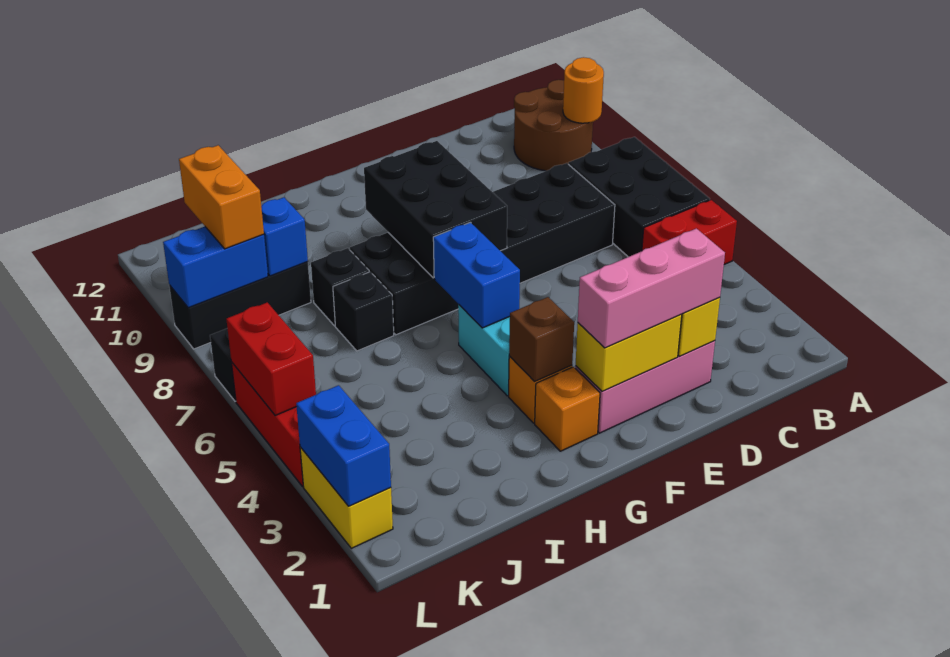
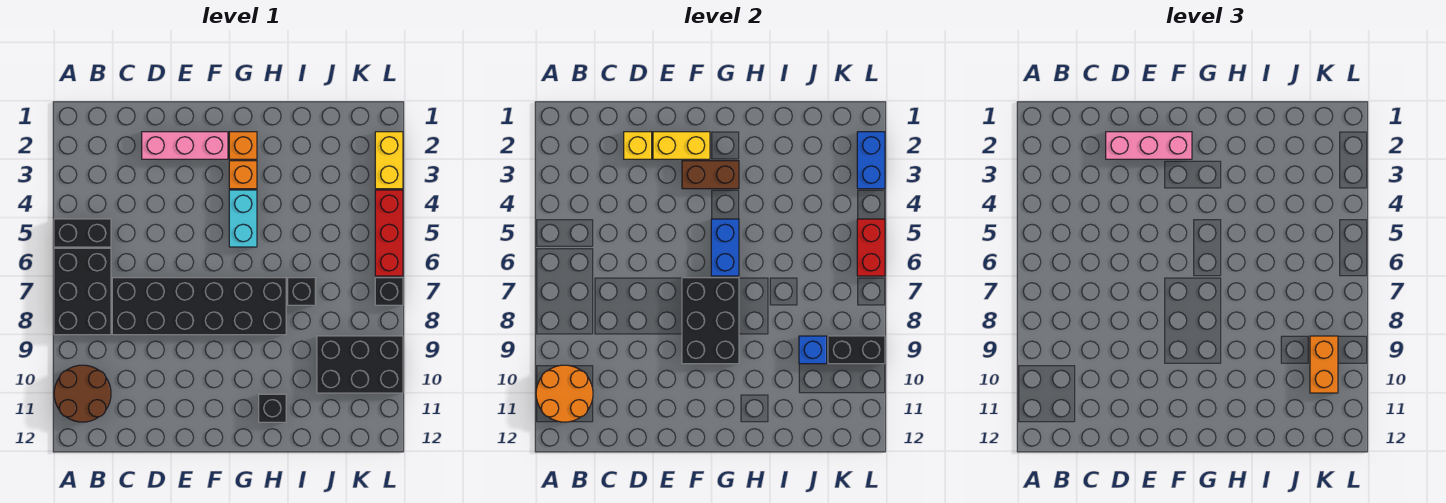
red brick A5:B5 level 1 -> black brick A5:B5 level 1
orange round brick A10 level 2 -> orange round brick A10:B11 level 2
brown brick G3 level 2 -> brown brick F3:G3 level 2
black brick I8 level 1 -> black brick H11 level 1
black brick J9:L9 level 1 -> black brick J9:L10 level 1
blue brick K9:L9 level 2 -> black brick K9:L9 level 2

